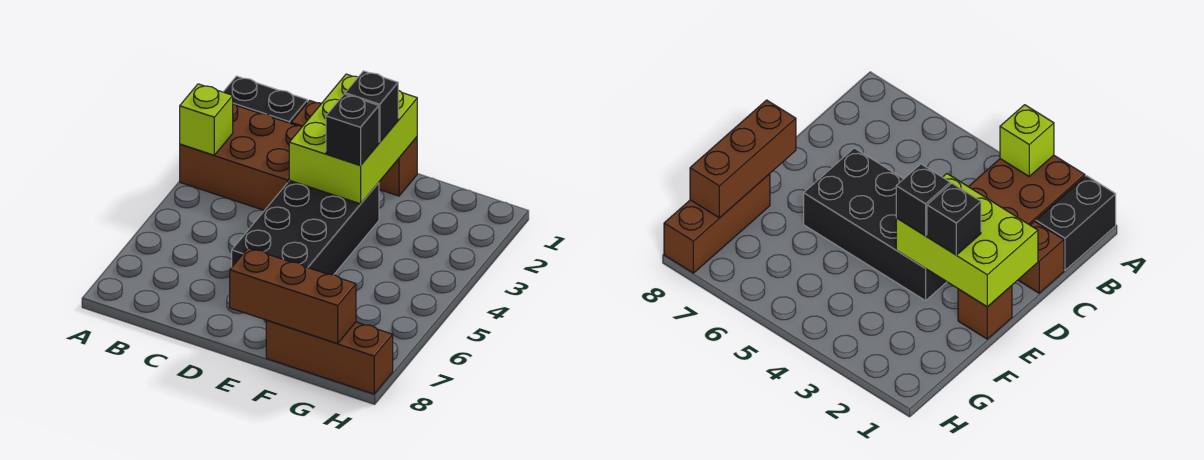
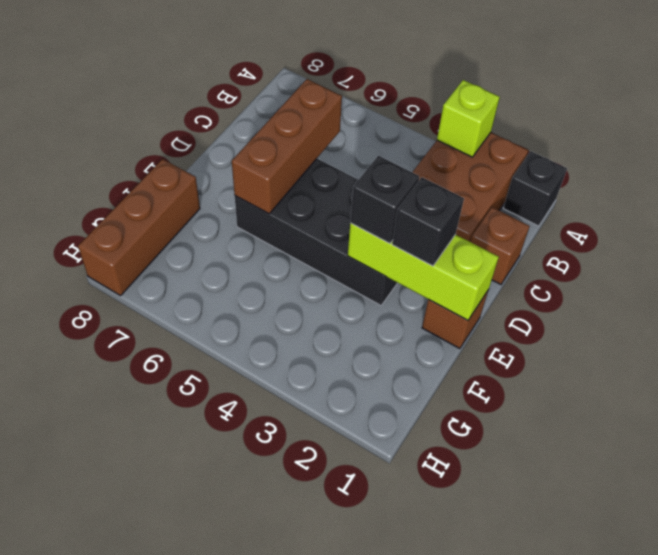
black brick A1:B1 level 1 -> black brick A1 level 1
lime brick D1:E3 level 2 -> lime brick E1:E3 level 2
brown brick E8:G8 level 2 -> brown brick C6:E6 level 2

